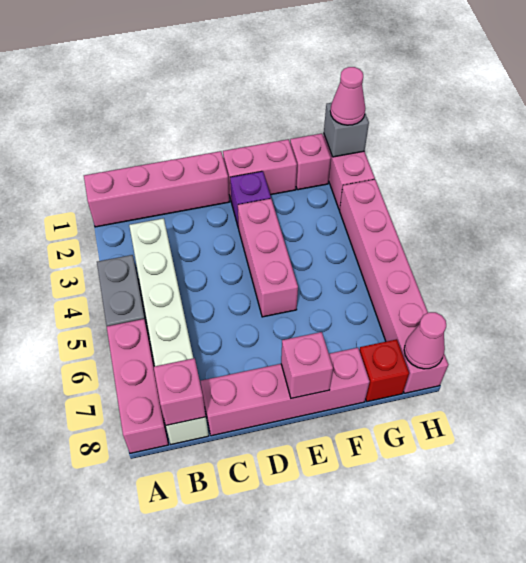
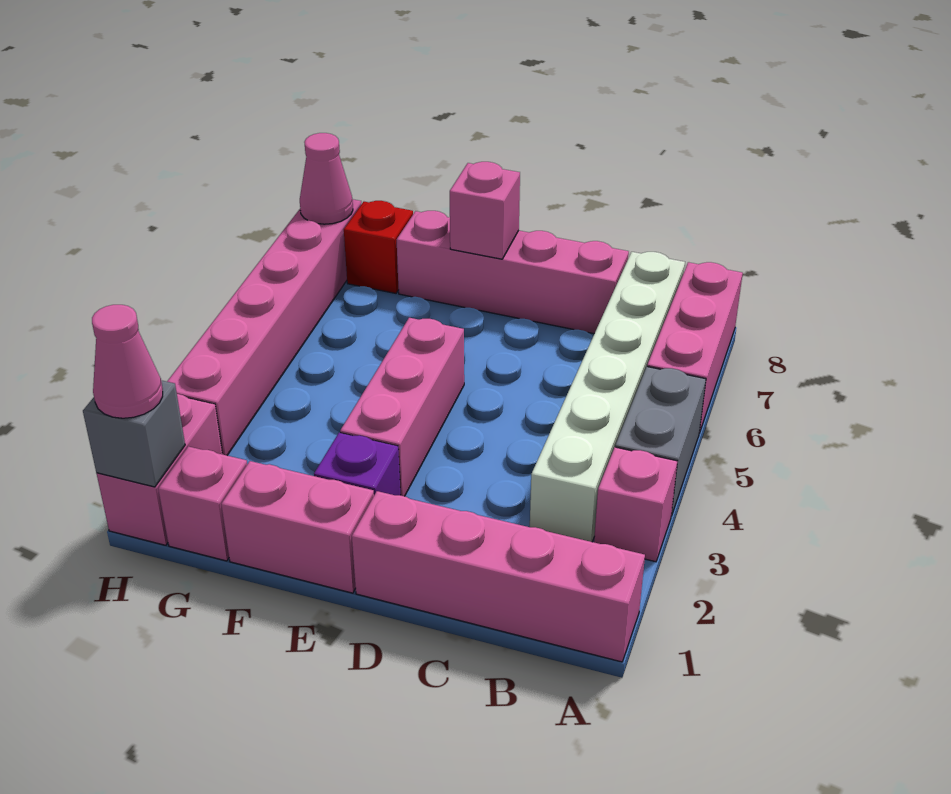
pink brick B8 level 2 -> pink brick A3 level 1

